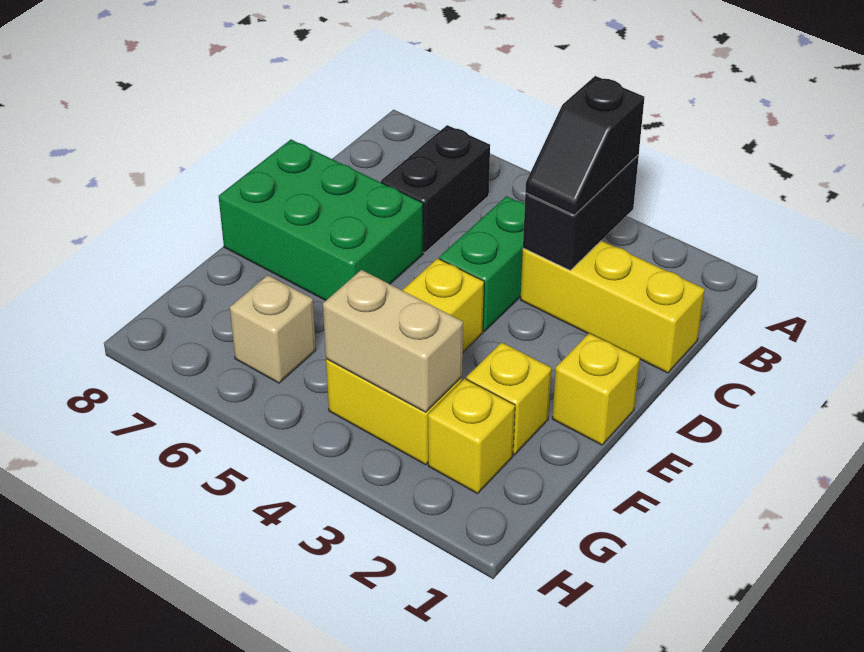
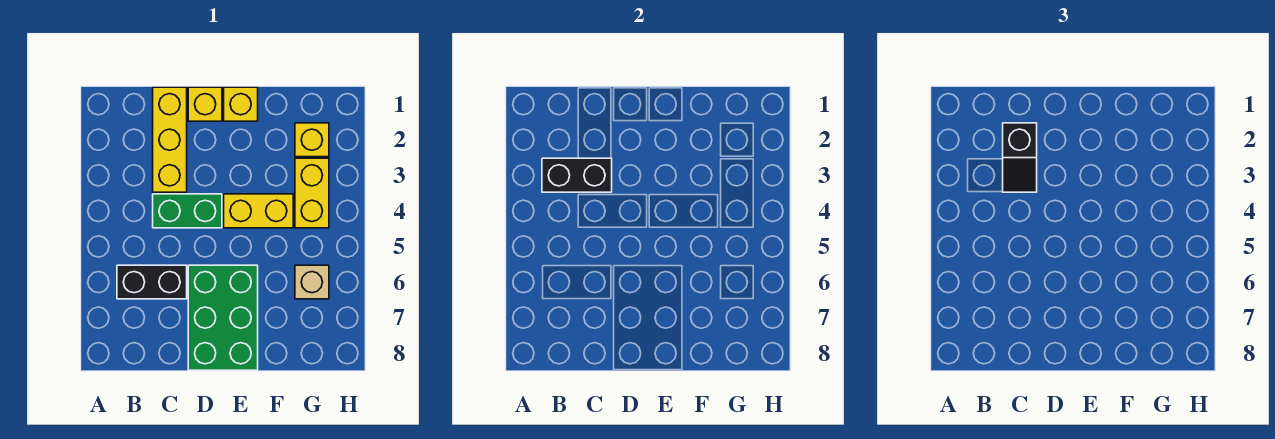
black slope B3:C3 level 3 top B -> black slope C2:C3 level 3 top 2
yellow brick F2 level 1 -> yellow brick D1 level 1
tan brick G3:G4 level 2 -> none

